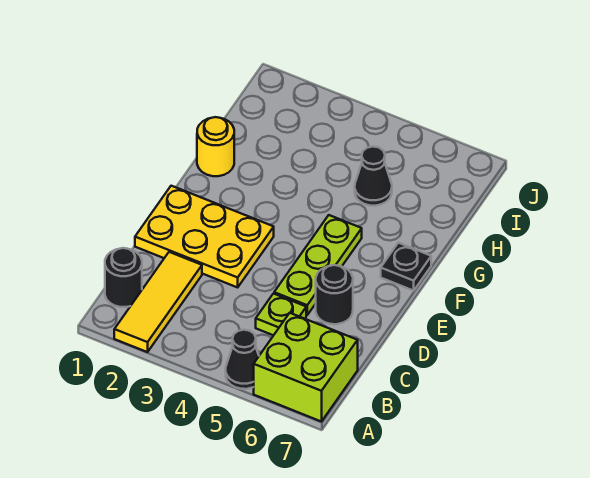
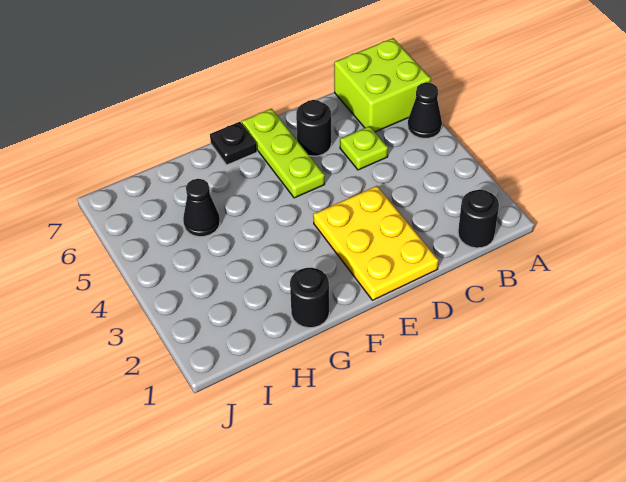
yellow tile A2:C2 level 1 -> none
lime plate D5:F5 level 1 -> lime plate E5:E7 level 1
yellow round brick G1 level 1 -> black round brick G1 level 1

